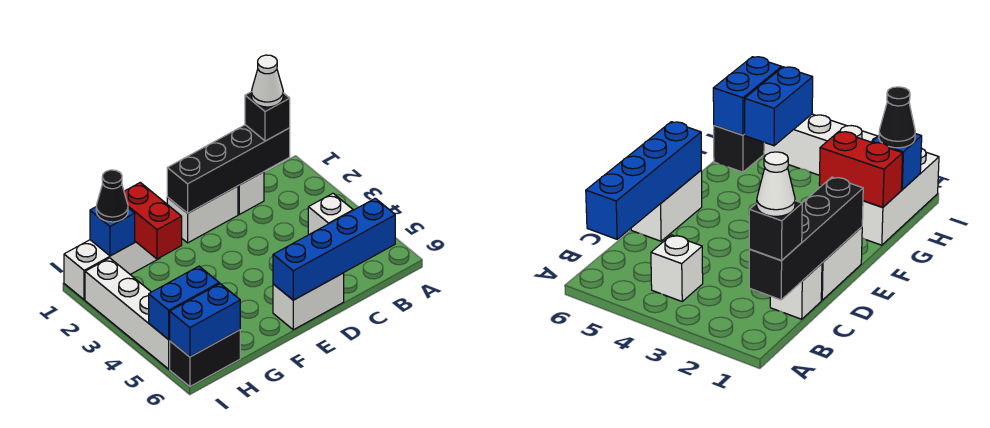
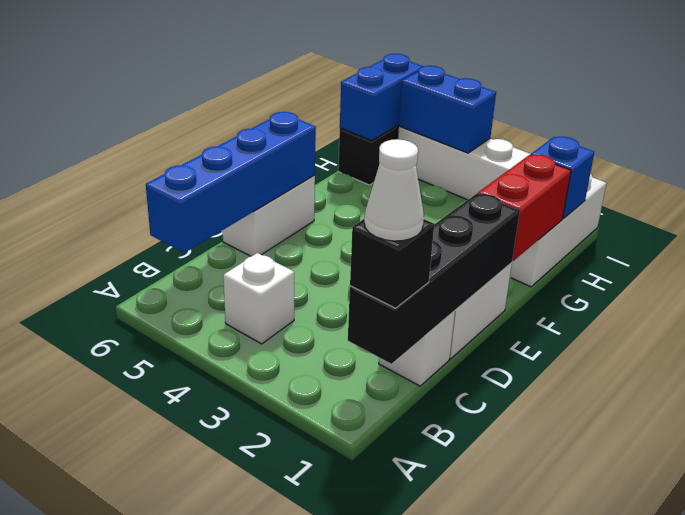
red brick G1:G2 level 2 -> red brick F1:G1 level 2
black cone H1 level 3 -> none
blue brick H5:I5 level 2 -> blue brick I4:I5 level 2

